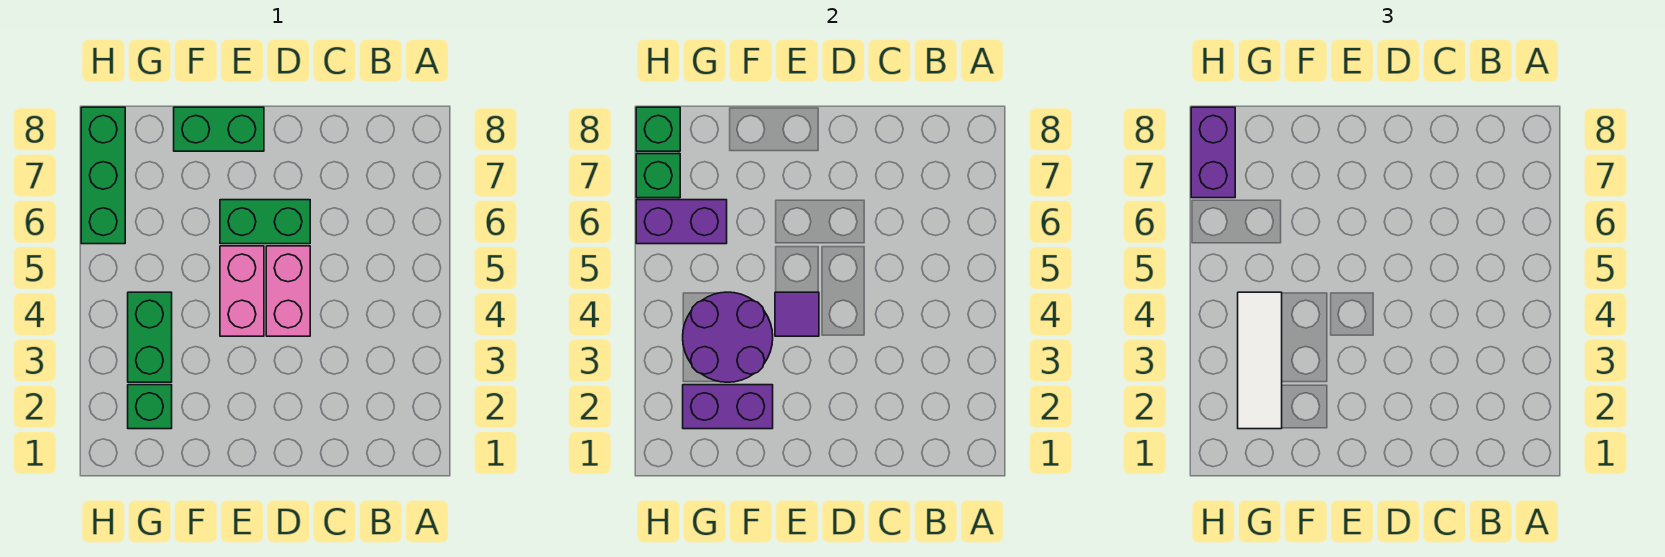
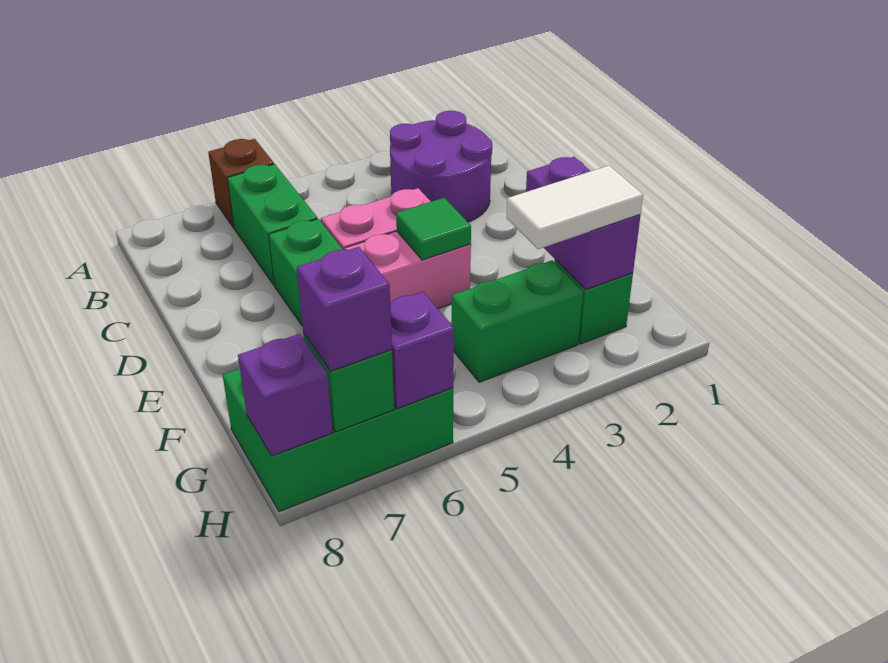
none -> brown brick A6 level 1
purple tile E4 level 2 -> green tile E4 level 2
green brick E8:F8 level 1 -> green brick B6:C6 level 1
purple round brick F3:G4 level 2 -> purple round brick B2:C3 level 1
white tile G2:G4 level 3 -> white tile G2:G3 level 3
purple brick G6:H6 level 2 -> purple brick H6 level 2
green brick H6:H8 level 1 -> green brick G6:H8 level 1
purple brick H7:H8 level 3 -> purple brick H7 level 3
green brick H8 level 2 -> purple brick H8 level 2

